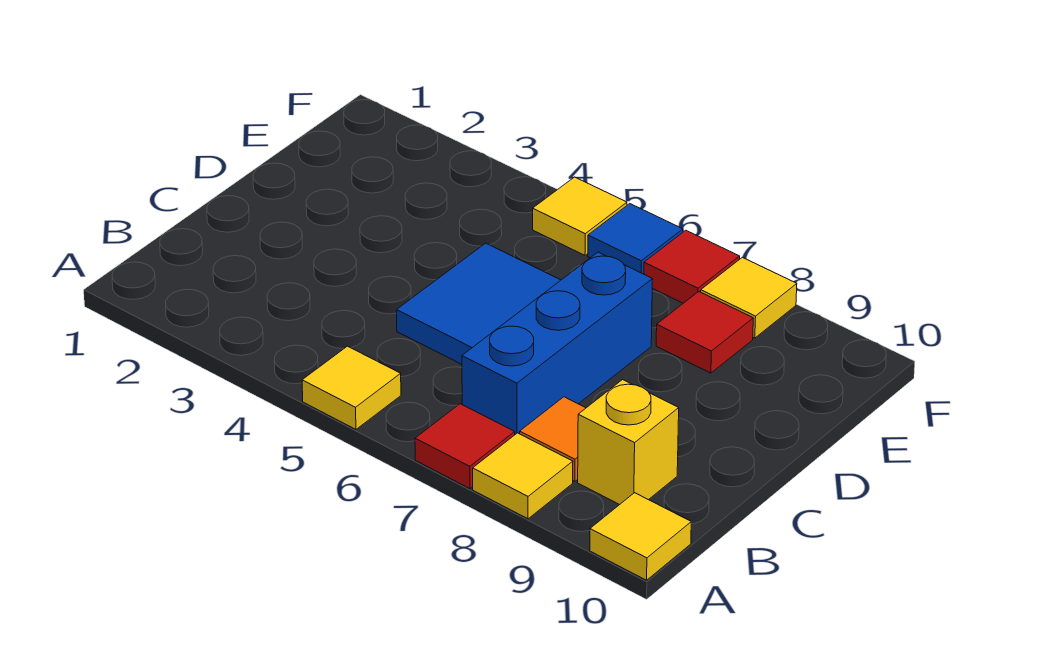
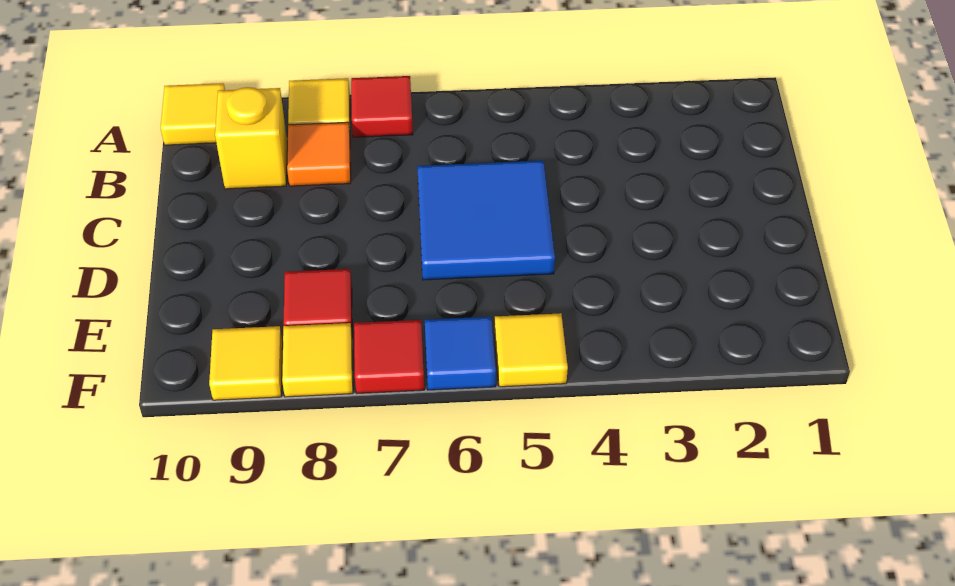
yellow tile A5 level 1 -> yellow tile F9 level 1
blue brick B7:D7 level 1 -> none

